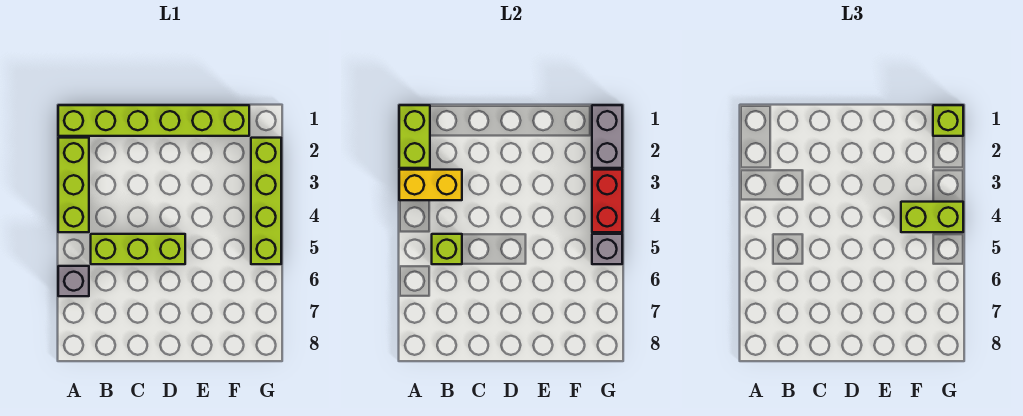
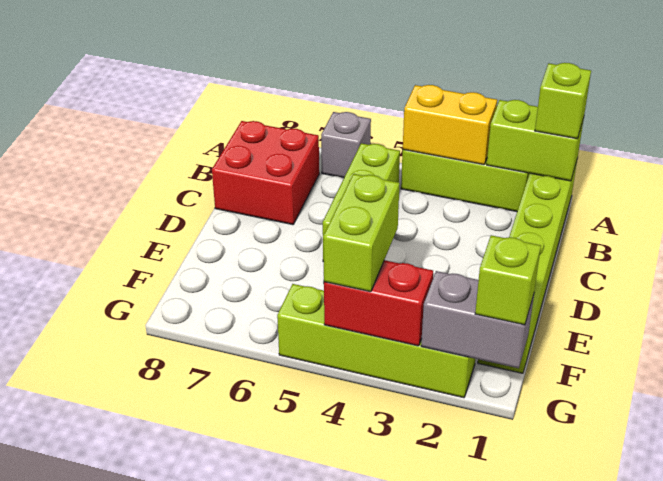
yellow brick A3:B3 level 2 -> yellow brick A3:A4 level 2
lime brick B5 level 2 -> lime brick A1 level 3
none -> red brick B7:C8 level 1
grey brick G5 level 2 -> none

